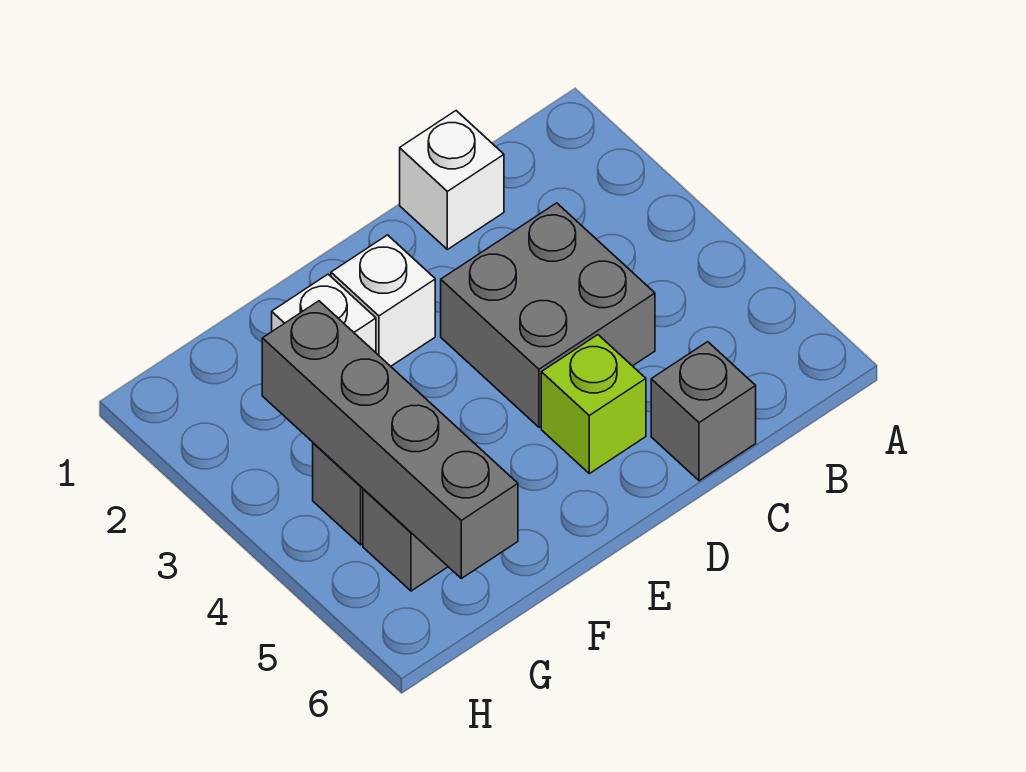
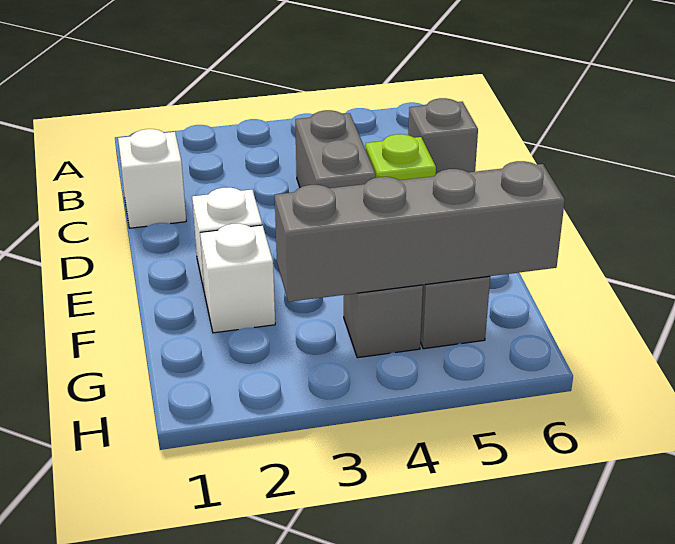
grey brick C3:D4 level 1 -> grey brick C4:D4 level 1

